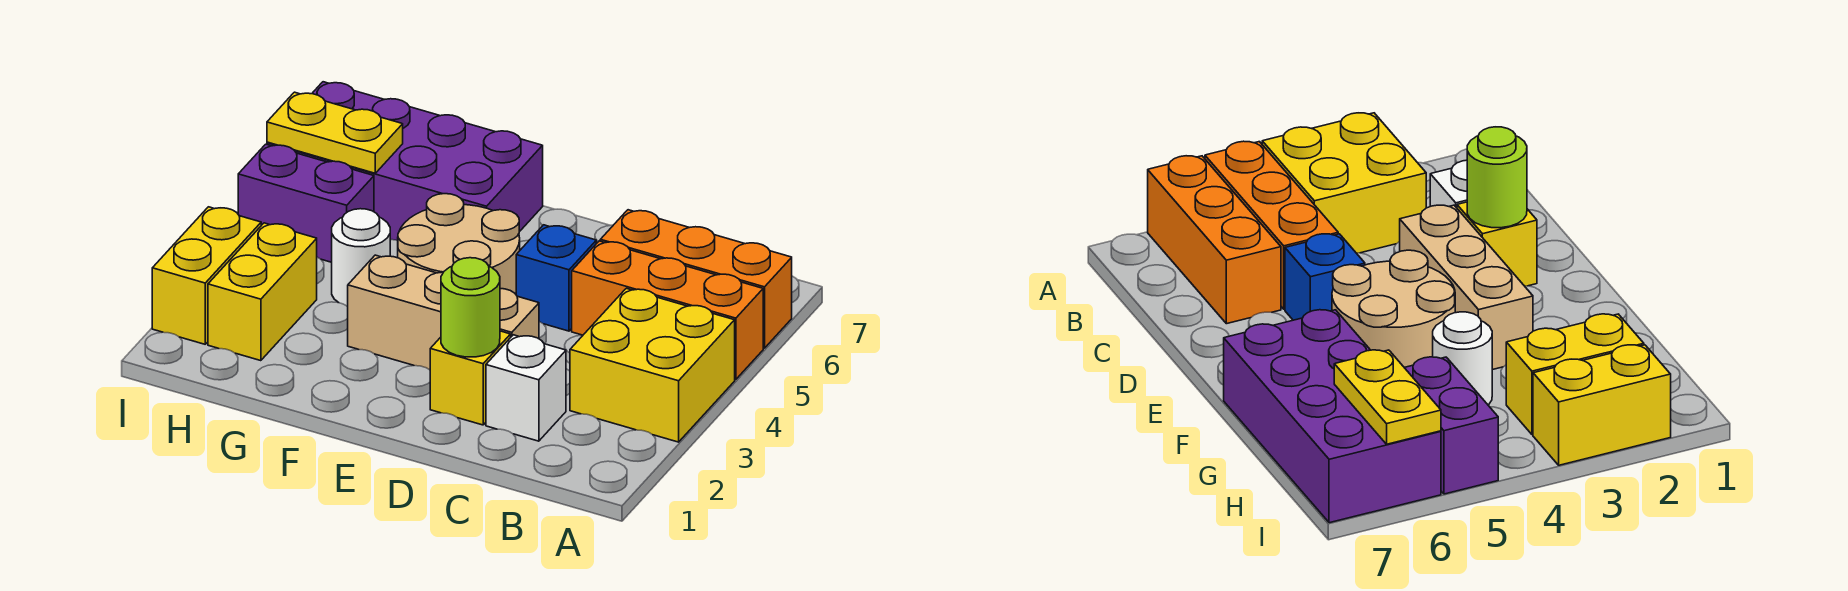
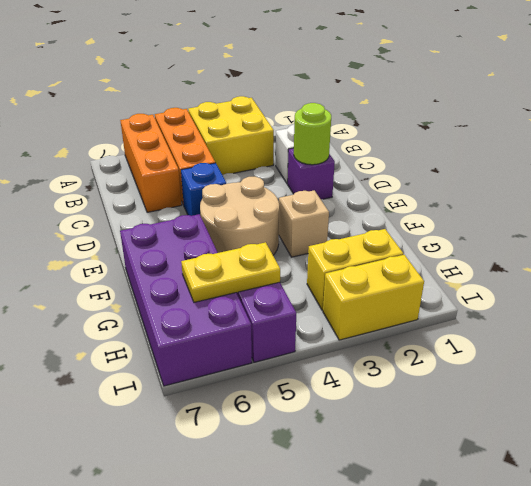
yellow brick D2 level 1 -> purple brick D2 level 1
tan brick D3:F3 level 1 -> tan brick F3 level 1
white round brick G4 level 1 -> none
yellow plate H6:I6 level 2 -> yellow plate H5:H6 level 2

